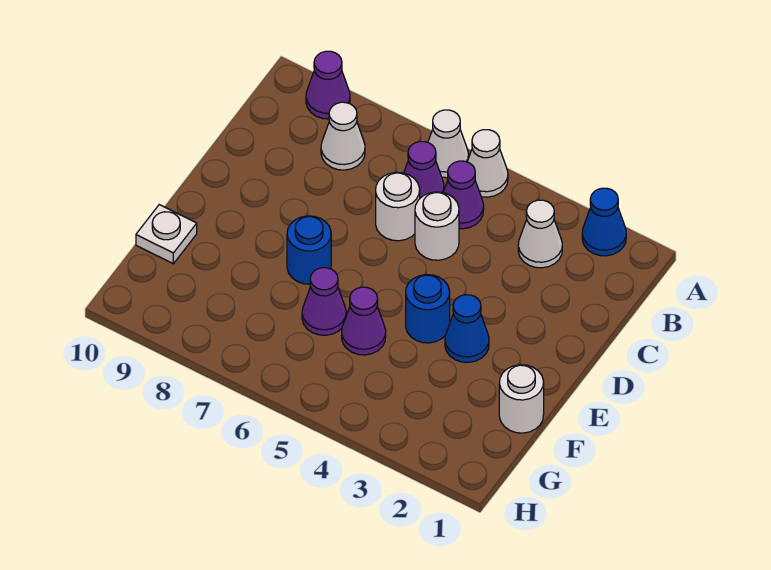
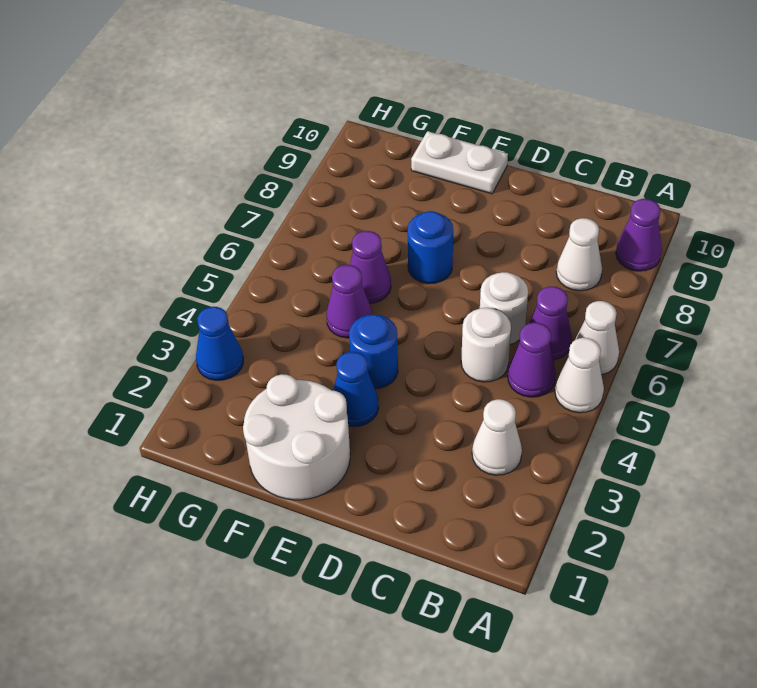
blue cone A2 level 1 -> blue cone H3 level 1
white round brick F1 level 1 -> white round brick E1:F2 level 1
white plate F10 level 1 -> white plate E10:F10 level 1

